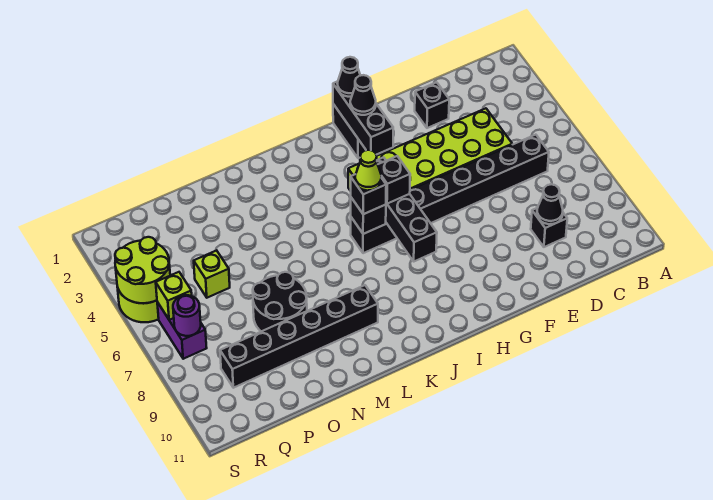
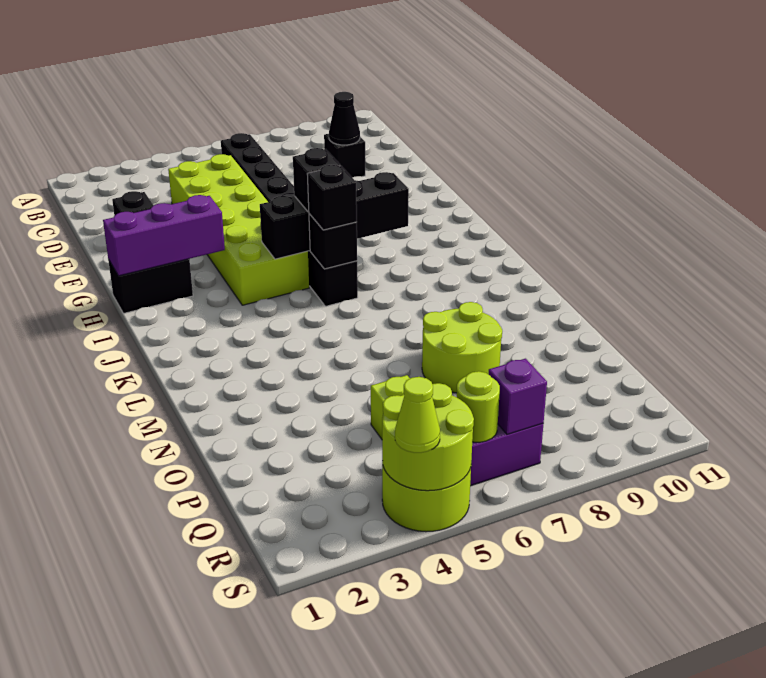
black brick H1:H3 level 2 -> purple brick H1:H3 level 2
black cone H1 level 3 -> none
black cone H2 level 3 -> none
lime cone J6 level 4 -> lime cone S4 level 3
black brick L9:Q9 level 1 -> none
black round brick N7:O8 level 1 -> lime round brick N7:O8 level 1
lime brick R6 level 2 -> lime round brick R6 level 2
purple round brick R7 level 2 -> purple brick R7 level 2

